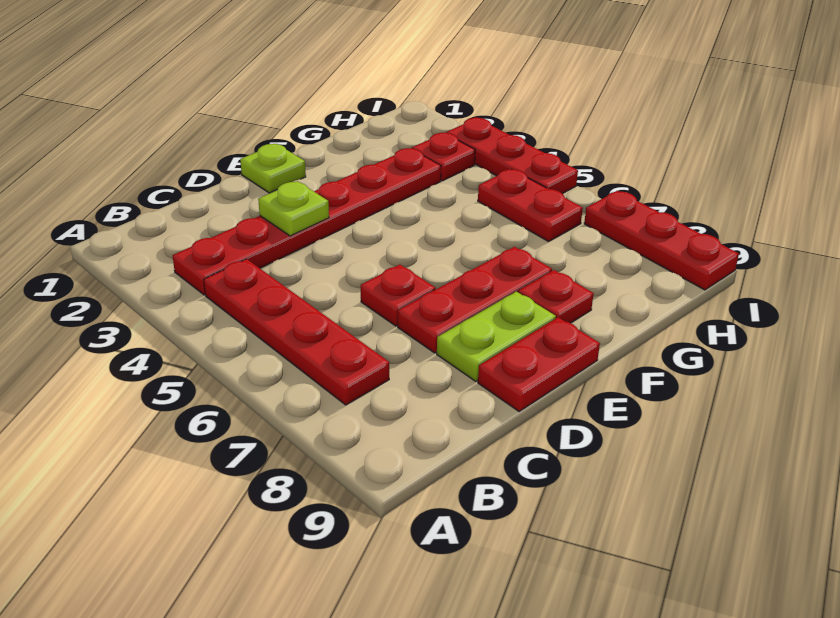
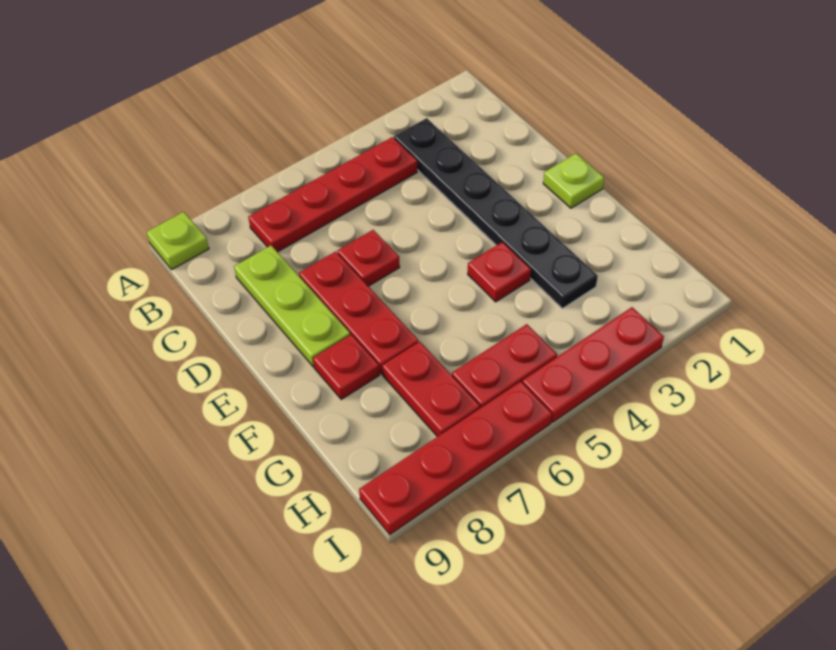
red plate B3:G3 level 1 -> black plate B3:G3 level 1
lime plate D3 level 2 -> lime plate A9 level 1
lime plate D8:E8 level 1 -> lime plate C8:E8 level 1
red plate D9:E9 level 1 -> red plate G7:H7 level 1
red plate H3 level 1 -> red plate F4 level 1
red plate I7:I9 level 1 -> red plate I6:I9 level 1

